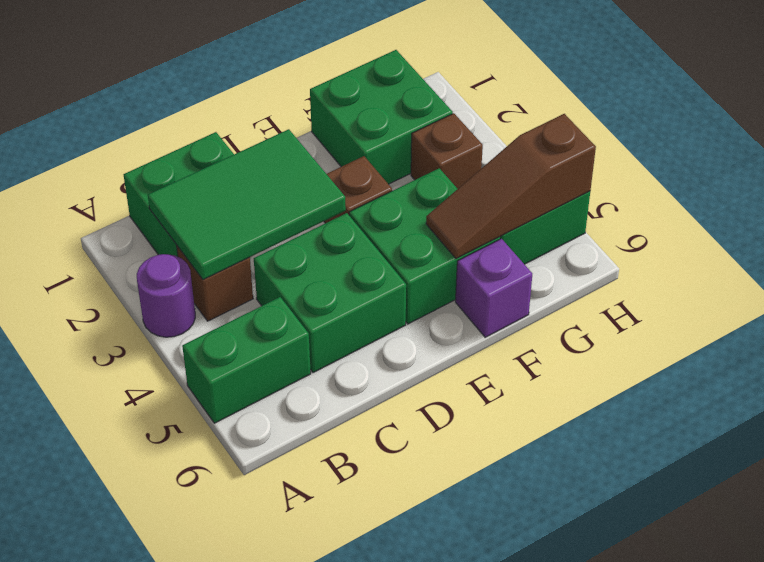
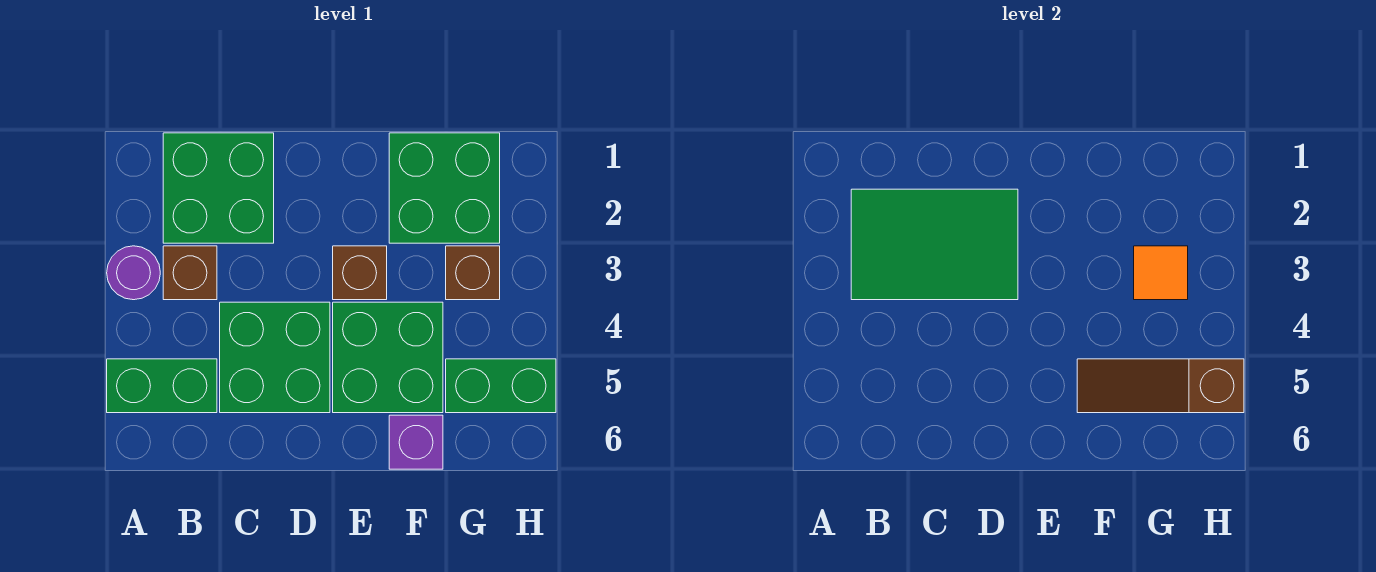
none -> orange tile G3 level 2

